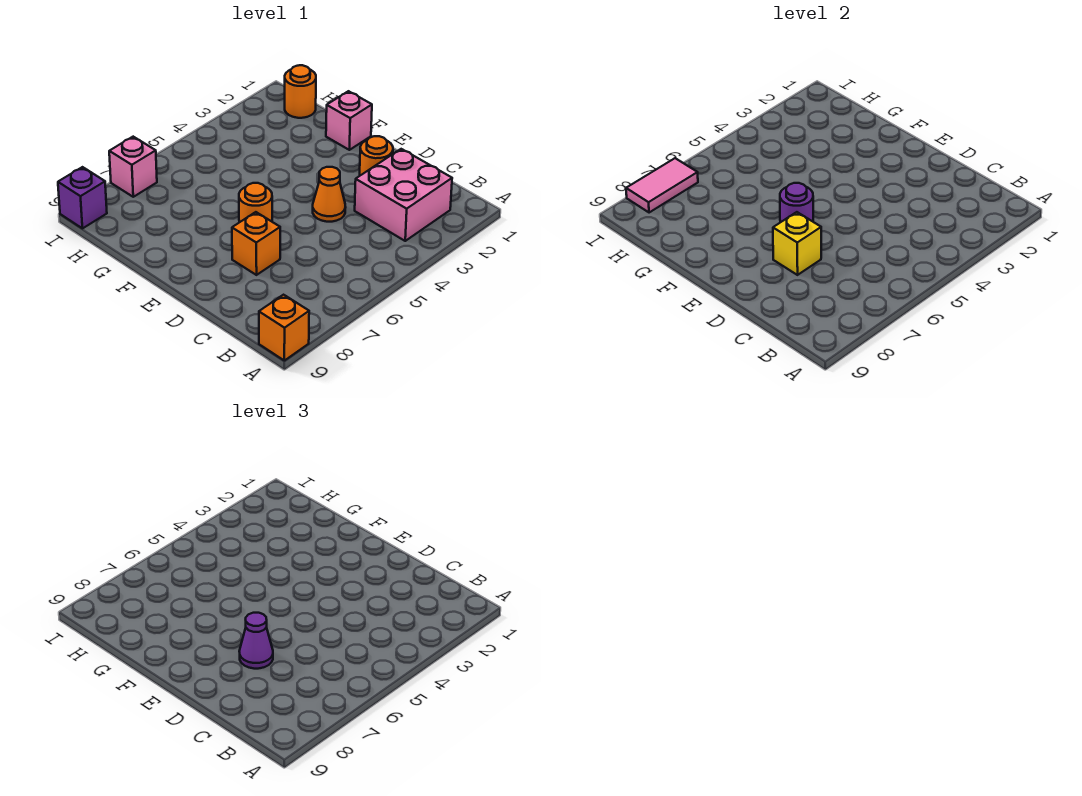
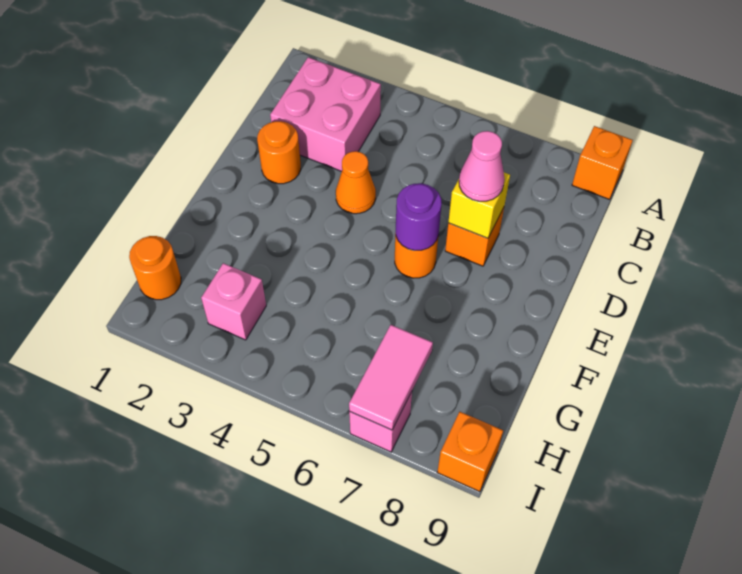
purple cone D7 level 3 -> pink cone D7 level 3
pink brick F1 level 1 -> pink brick H3 level 1
pink tile I7:I8 level 2 -> pink tile H7:I7 level 2
purple brick I9 level 1 -> orange brick I9 level 1

